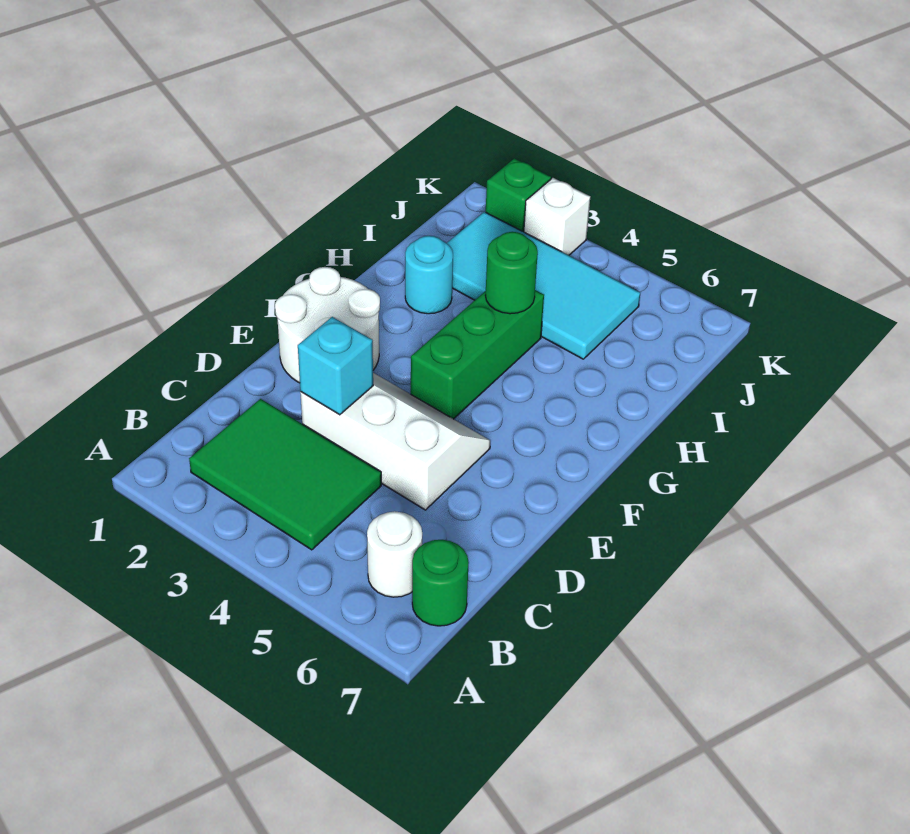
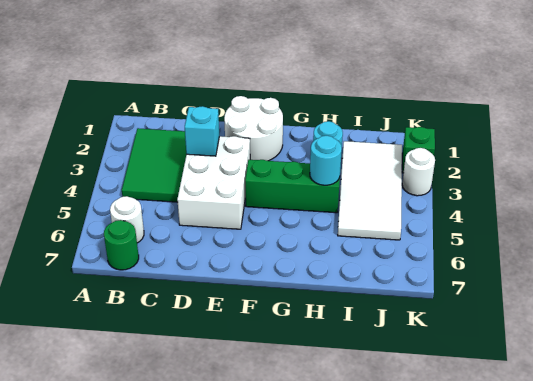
white slope D3:E5 level 1 top D -> white brick D3:E5 level 1
green round brick H4 level 2 -> cyan round brick H4 level 2
cyan tile I2:J5 level 1 -> white tile I2:J5 level 1
white brick K3 level 1 -> white round brick K3 level 1

